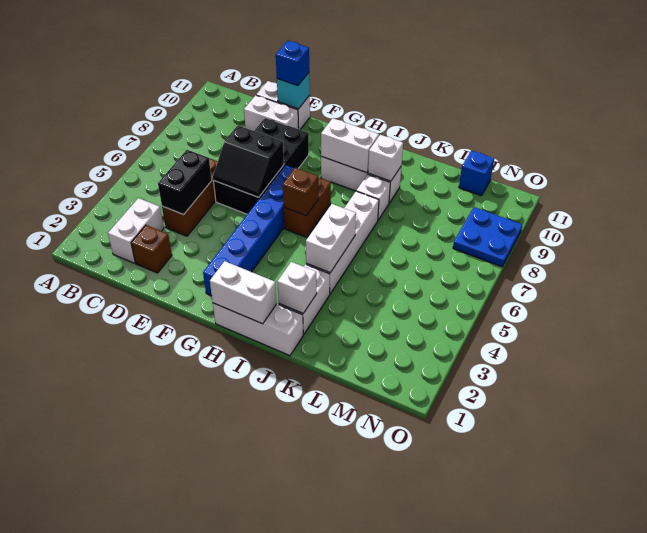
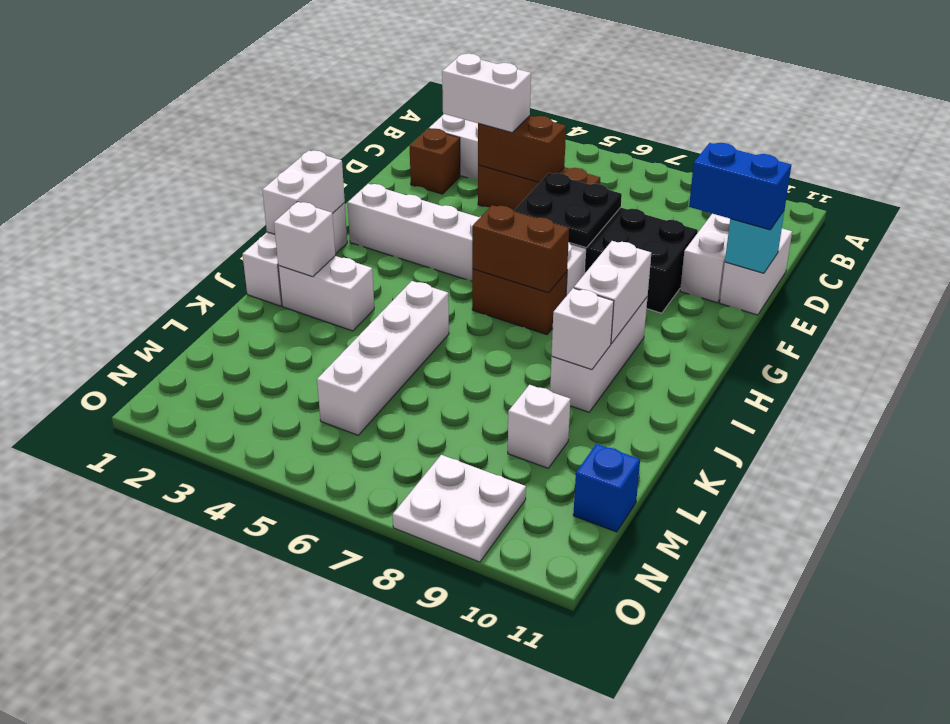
black brick D4:D5 level 2 -> brown brick D4:D5 level 2
black slope E6:F7 level 2 top 7 -> black plate E6:F7 level 2
blue brick E11 level 3 -> blue brick E10:E11 level 3
blue brick G2:G7 level 1 -> white brick G2:G7 level 1
brown brick H6 level 2 -> brown brick H6:H7 level 2
white brick J4:J7 level 1 -> white brick J5:M5 level 1
white brick J4:J5 level 2 -> white brick D3:D4 level 3
white brick J8 level 1 -> white brick L9 level 1
blue plate N8:O9 level 1 -> white plate N8:O9 level 1

